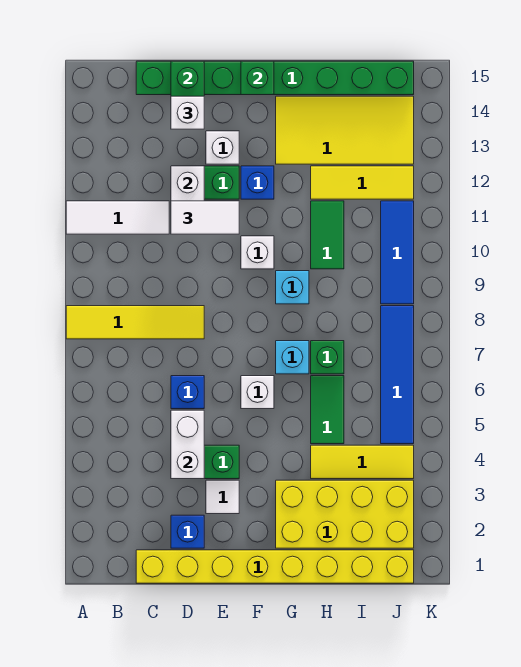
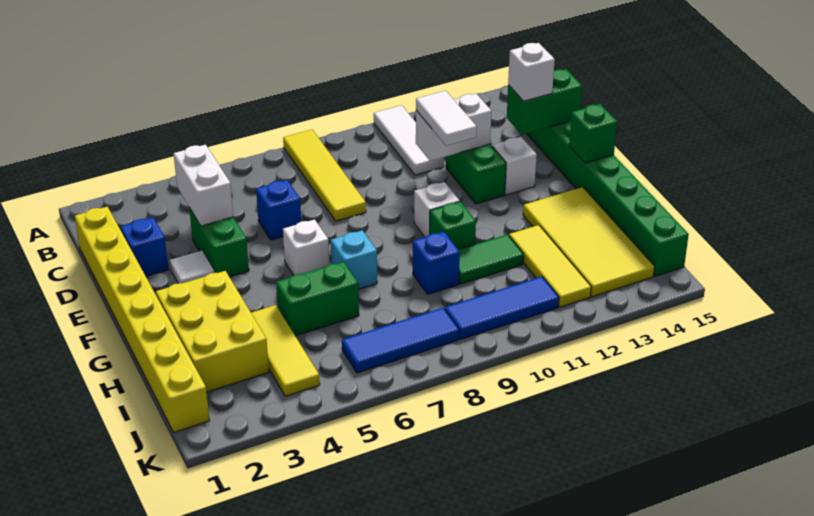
white brick D4:D5 level 2 -> white brick C4:D4 level 2
blue brick F12 level 1 -> blue brick H9 level 1
yellow brick G2:J3 level 1 -> yellow brick G2:I3 level 1
cyan brick G9 level 1 -> none
green tile H5:H6 level 1 -> green brick H5:H6 level 1
green brick H7 level 1 -> green brick G10 level 1
blue tile J5:J8 level 1 -> blue tile J6:J8 level 1

